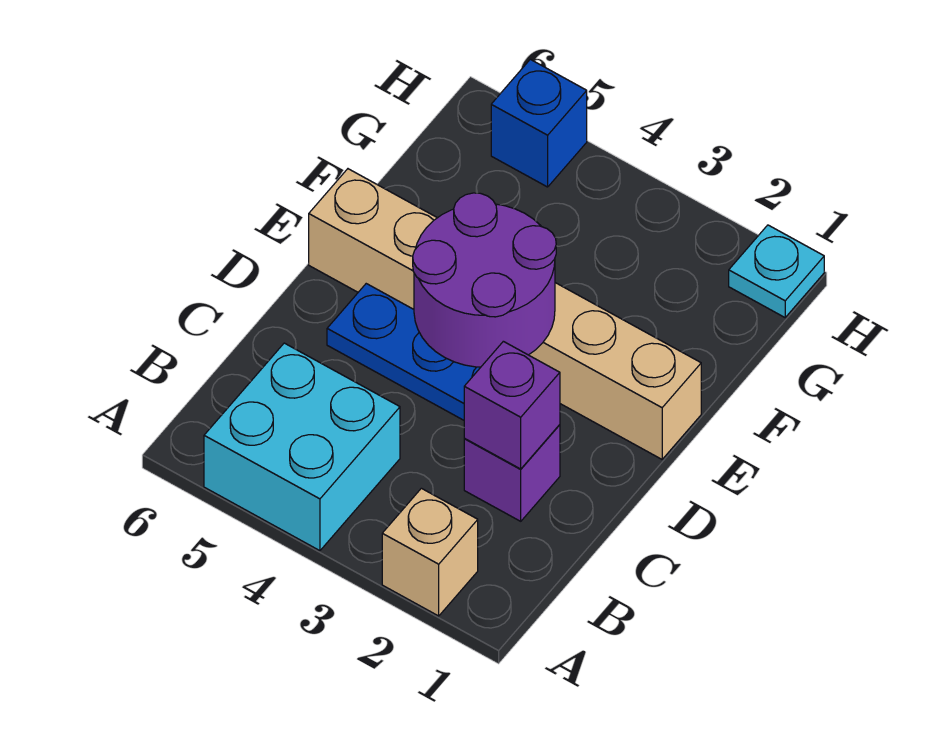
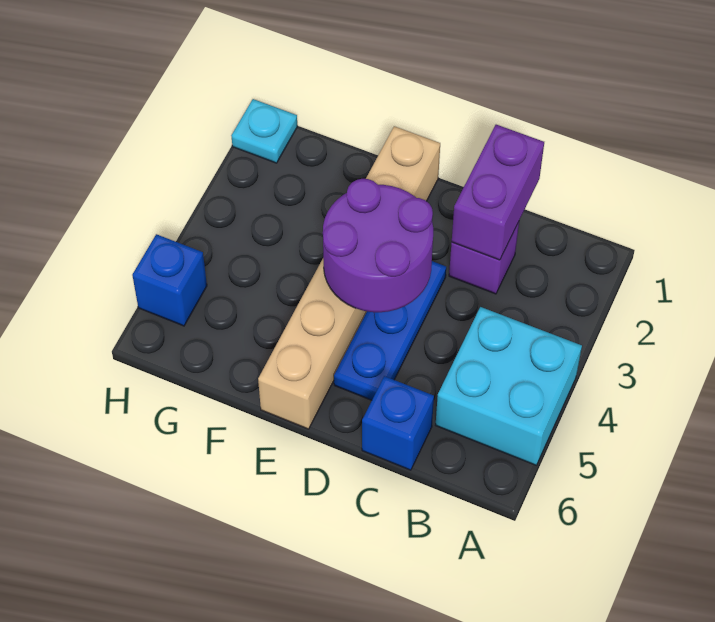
tan brick A2 level 1 -> none
purple brick C2 level 2 -> purple brick C1:C2 level 2
none -> blue brick C6 level 1

